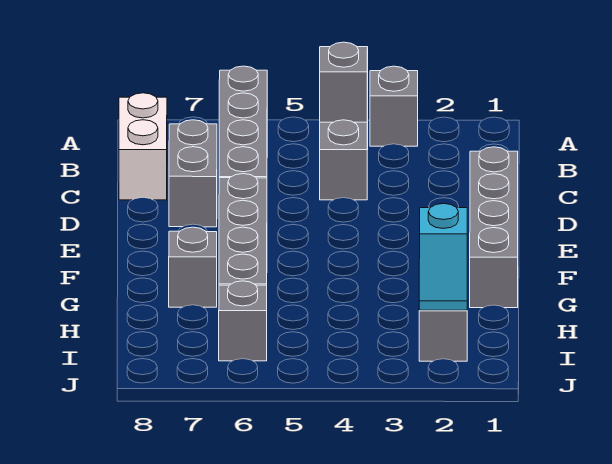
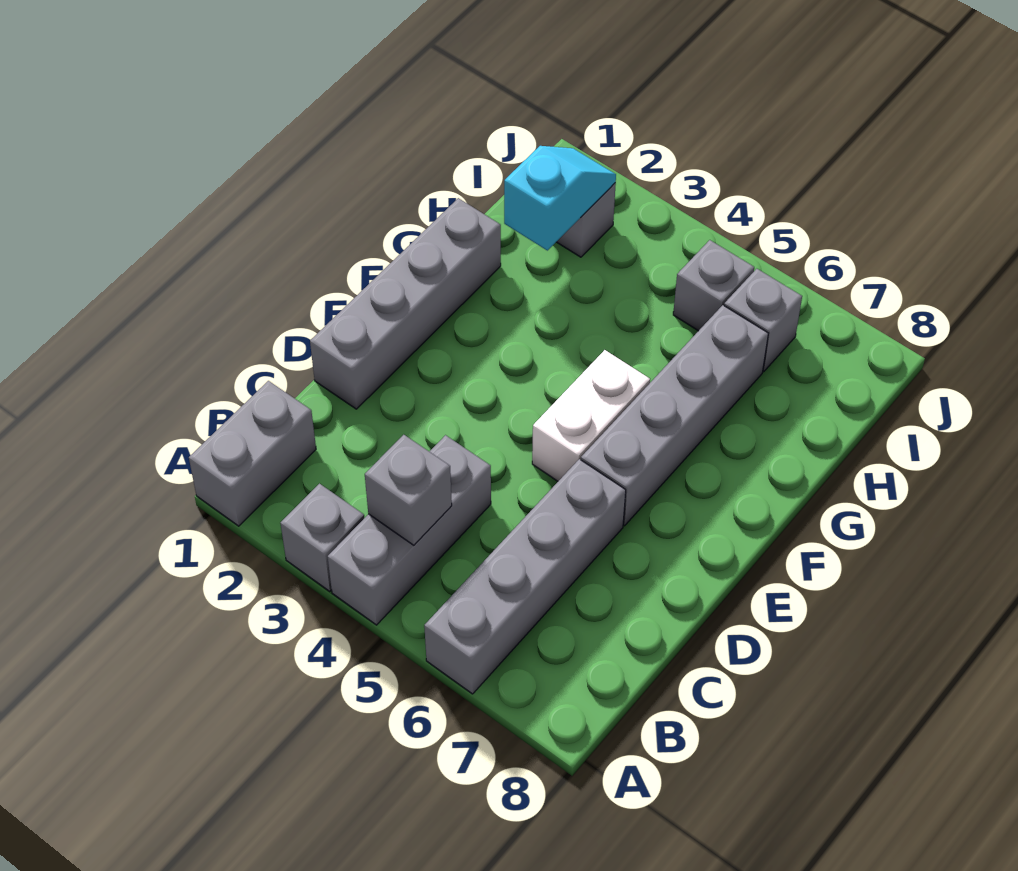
white brick B8:C8 level 1 -> white brick E5:F5 level 1
grey brick C7:D7 level 1 -> grey brick A1:B1 level 1
grey brick G7 level 1 -> grey brick I5 level 1

